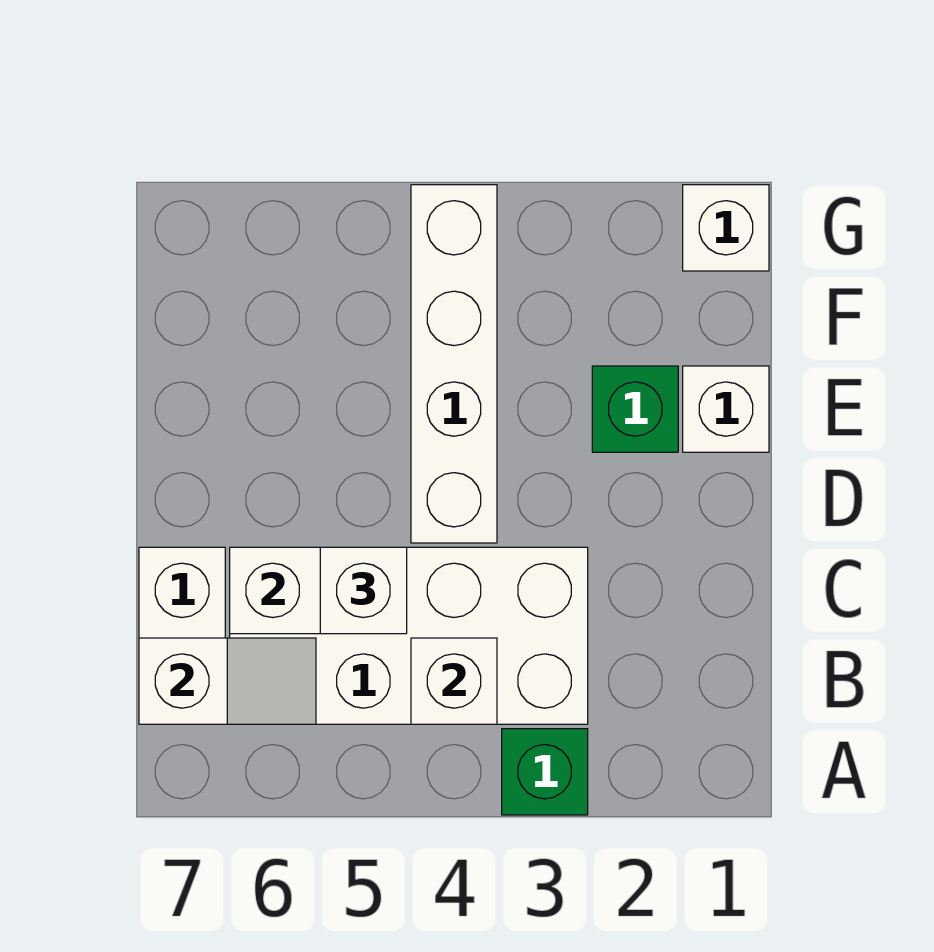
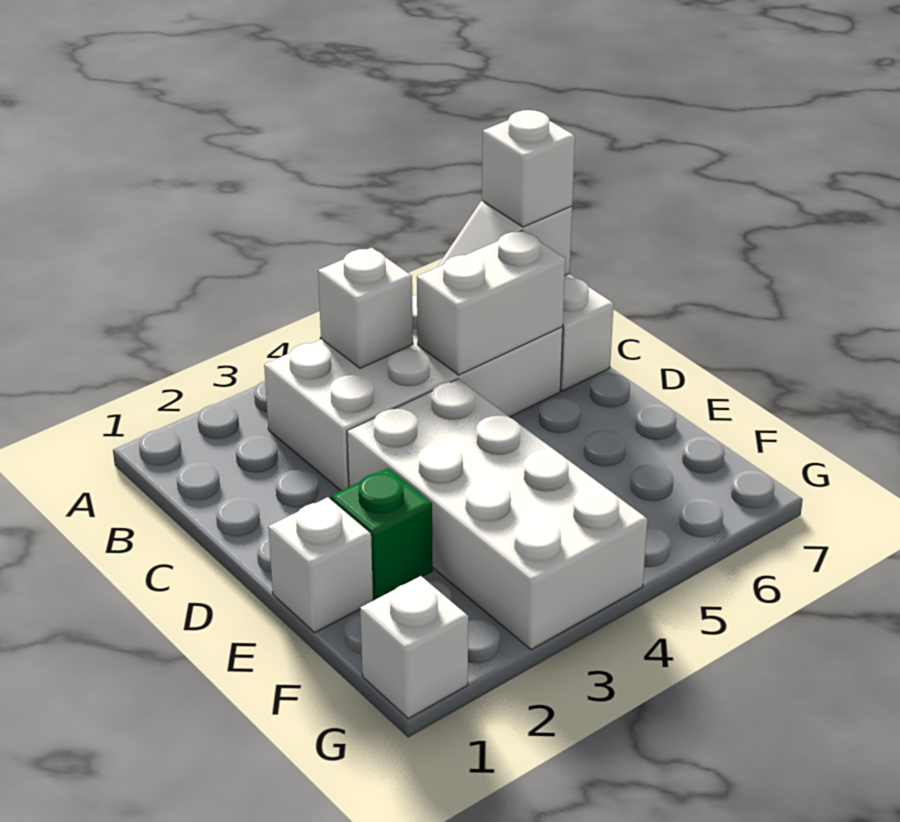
green brick A3 level 1 -> none
white brick C5 level 3 -> white brick B7 level 3
white brick D4:G4 level 1 -> white brick D3:G4 level 1

